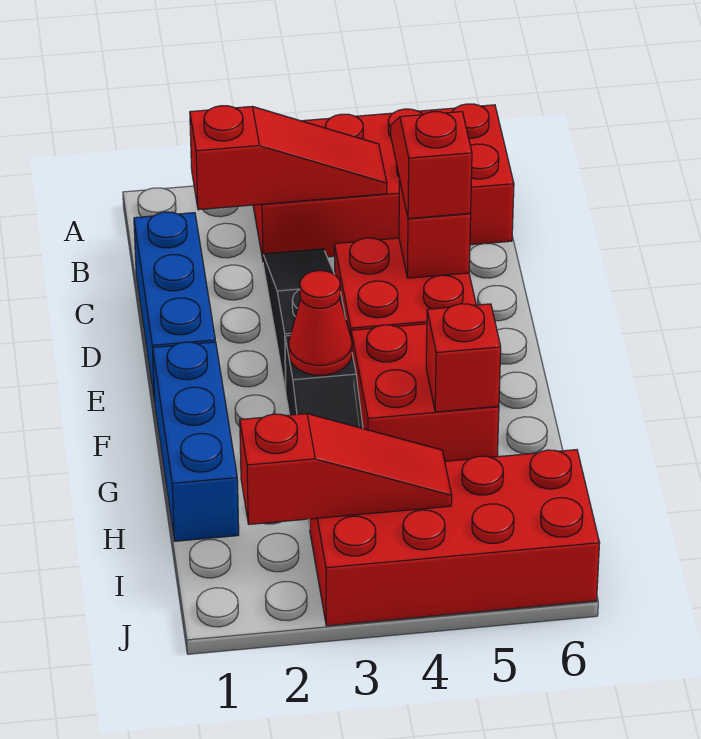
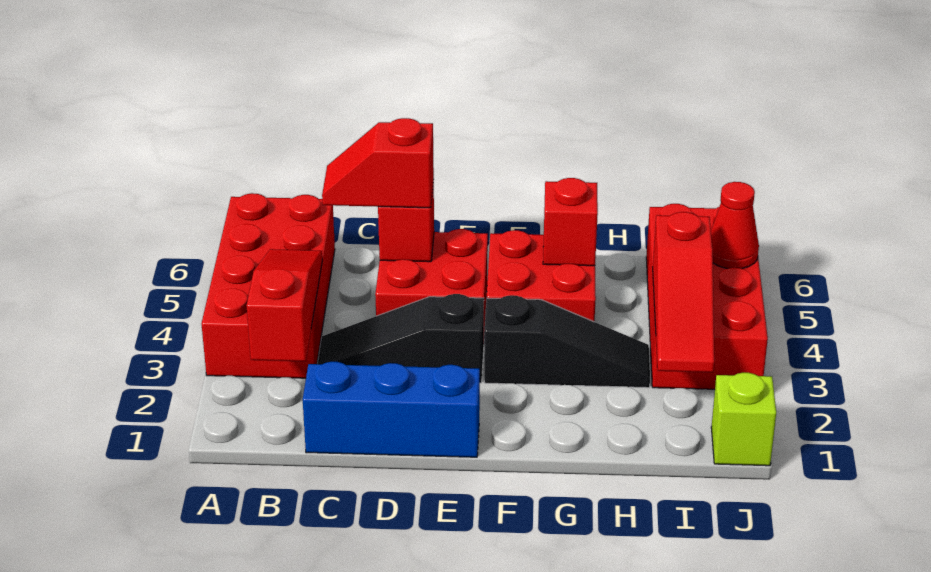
blue brick F1:H1 level 1 -> none
red cone F3 level 2 -> red cone J5 level 2
red slope I2:I4 level 2 top 2 -> red slope I2:I4 level 2 top 4
none -> lime brick J1 level 1

